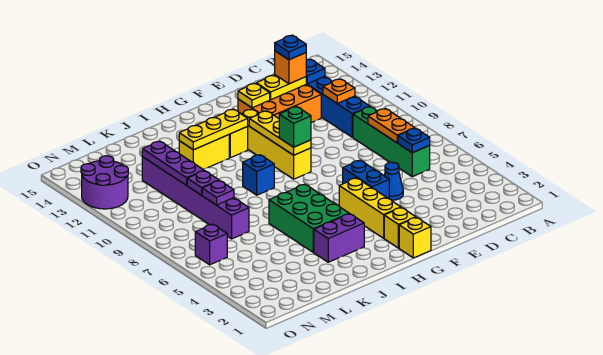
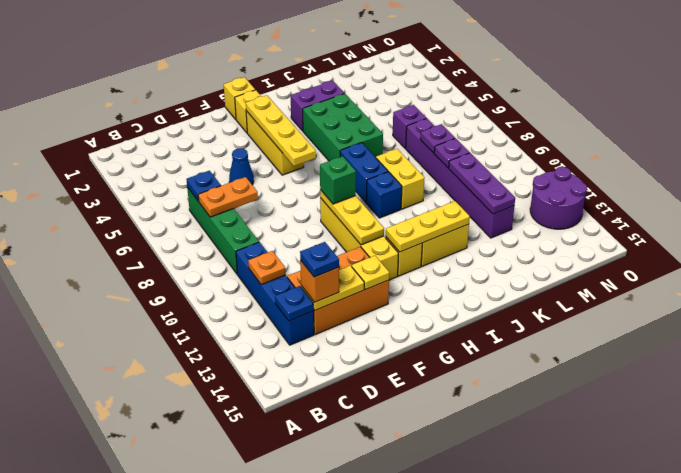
orange plate C7:C8 level 2 -> orange plate C7:D7 level 2
blue brick F5:F6 level 1 -> blue brick I7:I8 level 1
none -> yellow plate G3:G6 level 2
none -> yellow brick J8:J9 level 1
purple brick N6 level 1 -> purple brick L6 level 1

